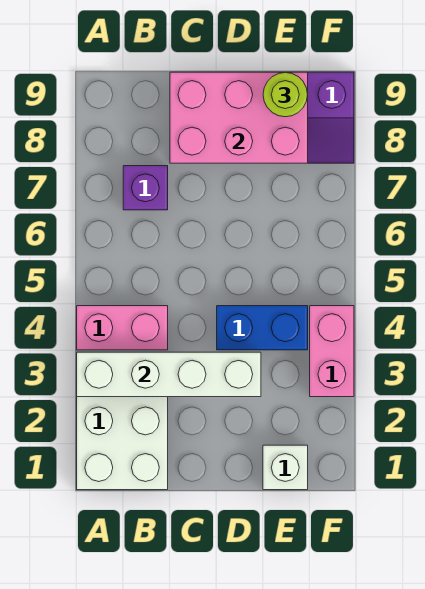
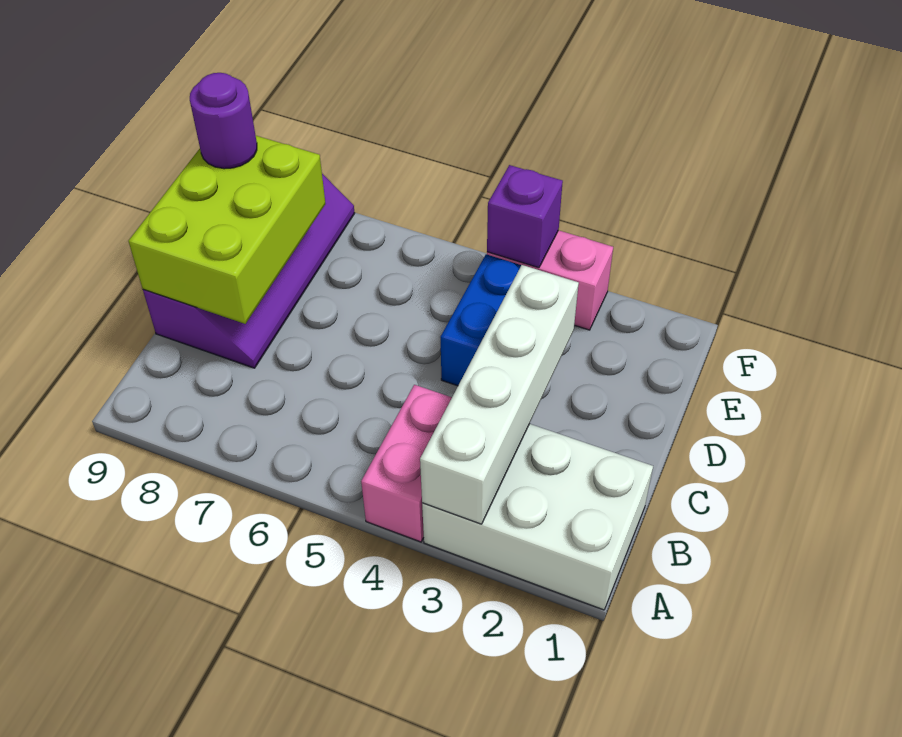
purple brick B7 level 1 -> purple brick F4 level 2
pink brick C8:E9 level 2 -> lime brick C8:E9 level 2
white brick E1 level 1 -> none
lime round brick E9 level 3 -> purple round brick E9 level 3

